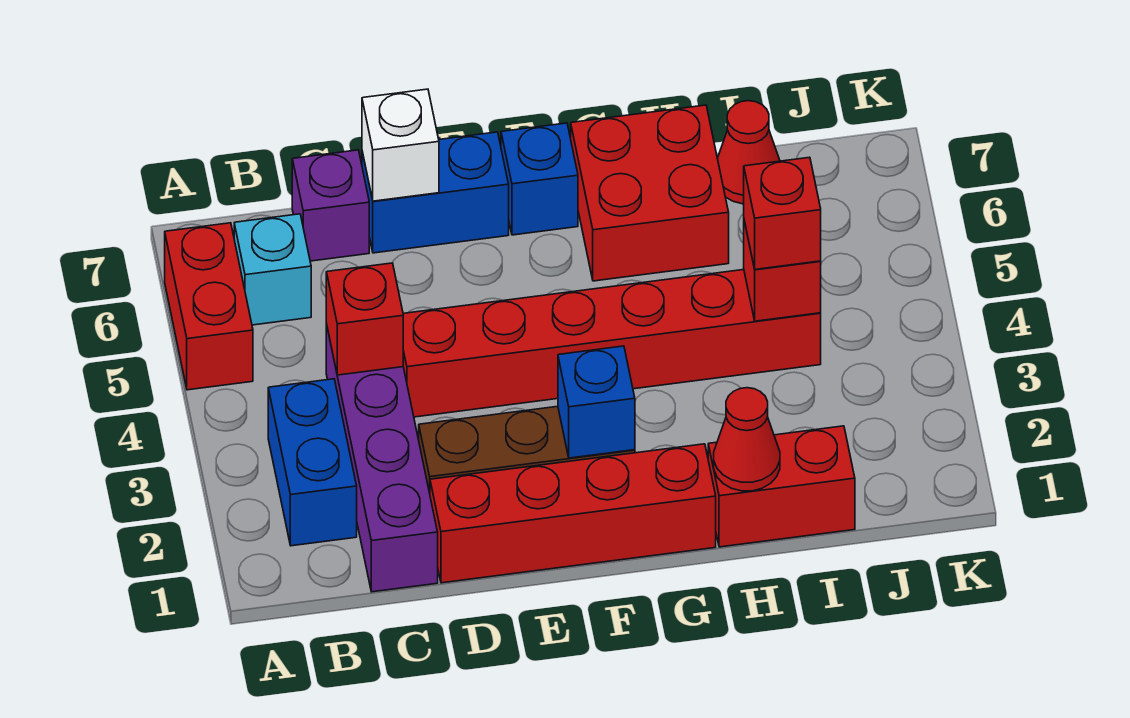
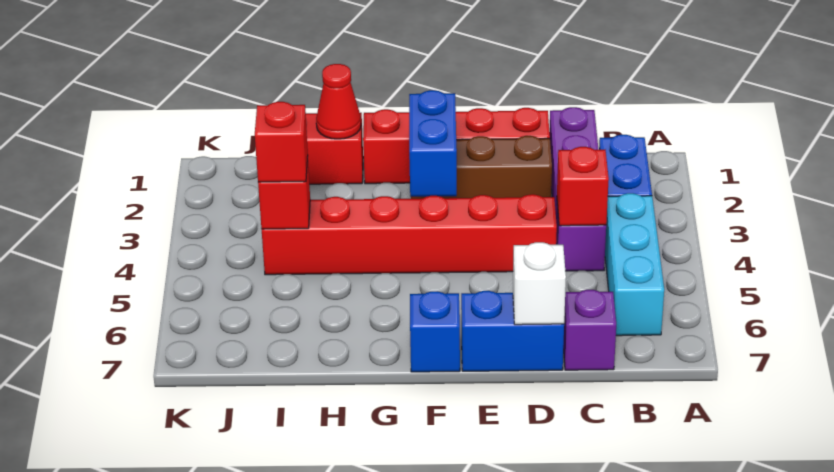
red brick A5:A6 level 1 -> none
cyan brick B6 level 1 -> cyan brick B4:B6 level 1
blue brick F2 level 2 -> blue brick F2:F3 level 2
red brick G6:H7 level 1 -> none
red cone I7 level 1 -> none

